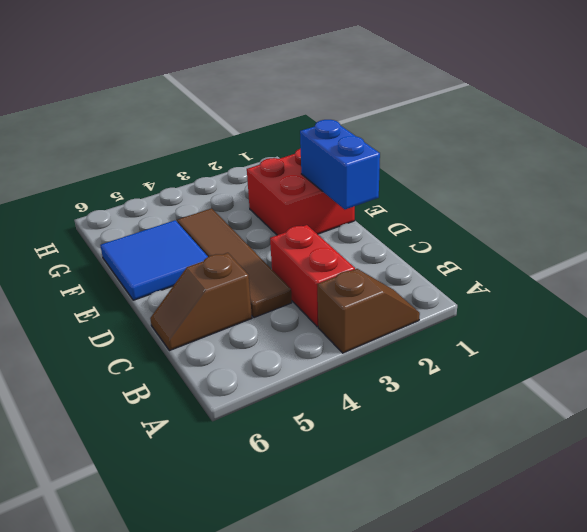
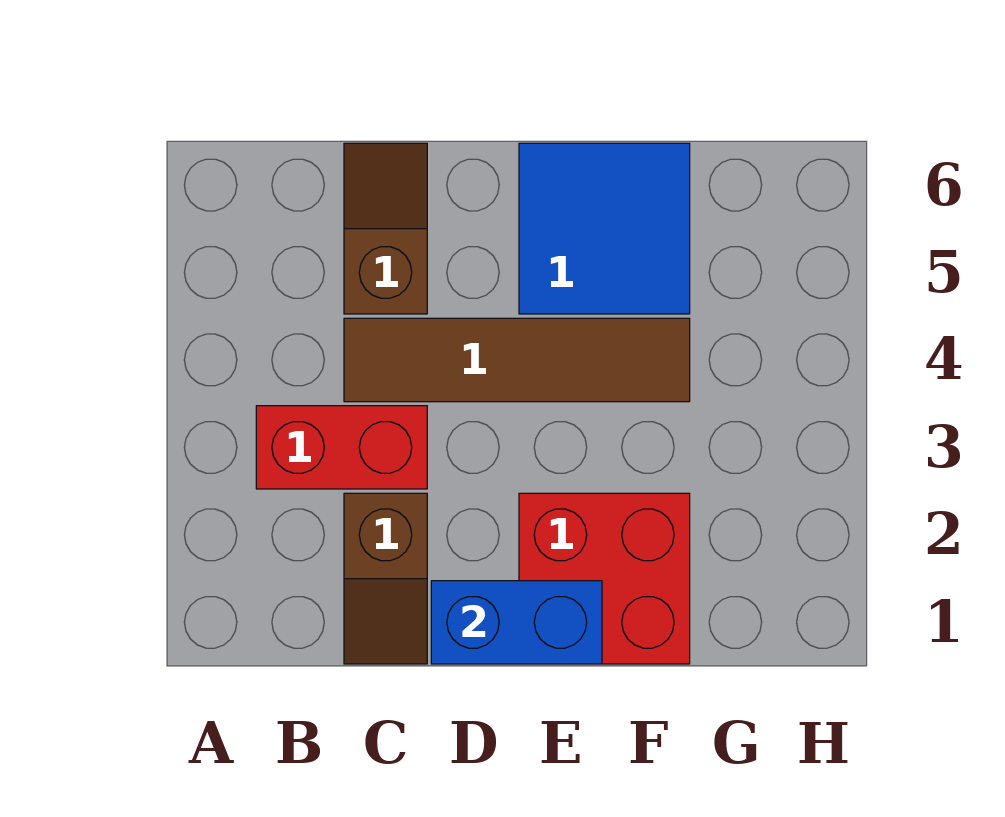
brown slope A2:A3 level 1 top 3 -> brown slope C1:C2 level 1 top 2

